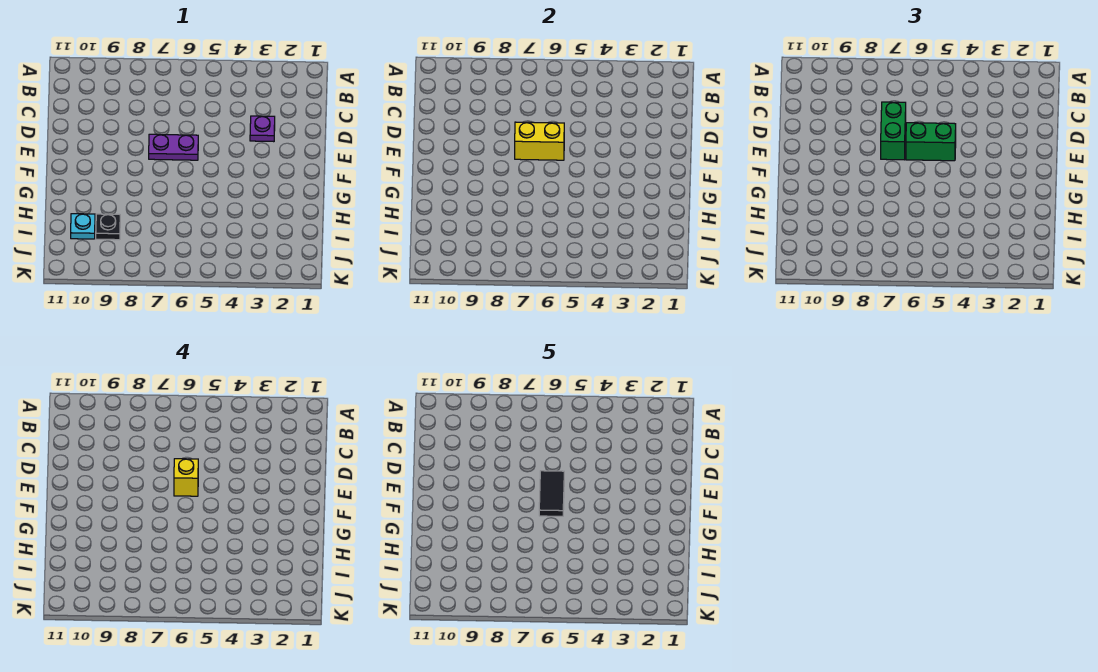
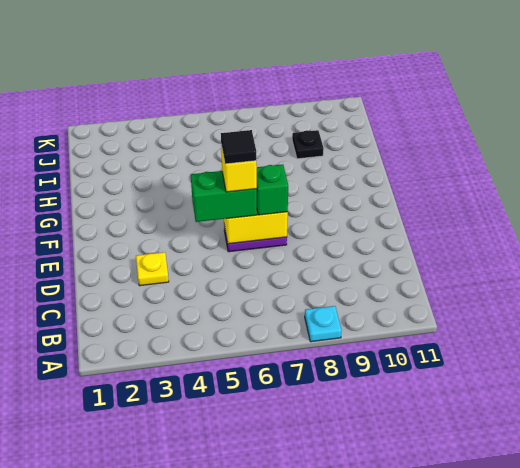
purple plate D3 level 1 -> yellow plate D3 level 1
green brick D7:E7 level 3 -> green brick E7 level 3
black tile E6:F6 level 5 -> black tile E6 level 5
cyan plate I10 level 1 -> cyan plate A8 level 1

